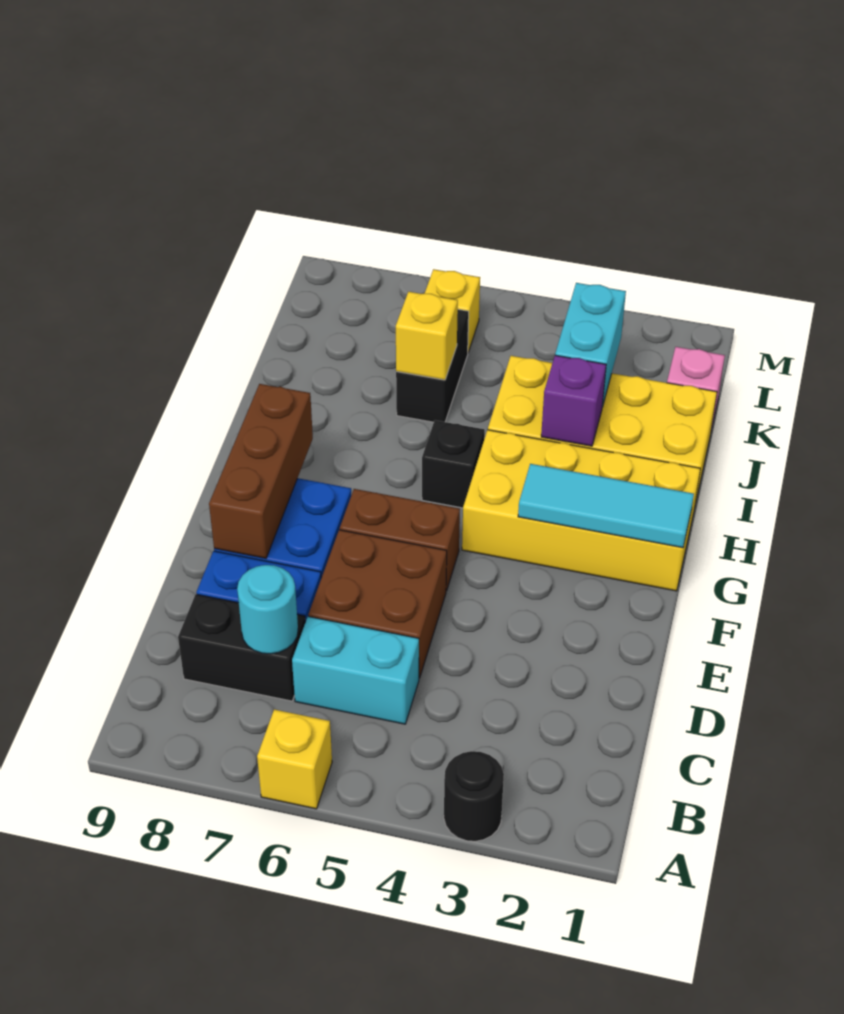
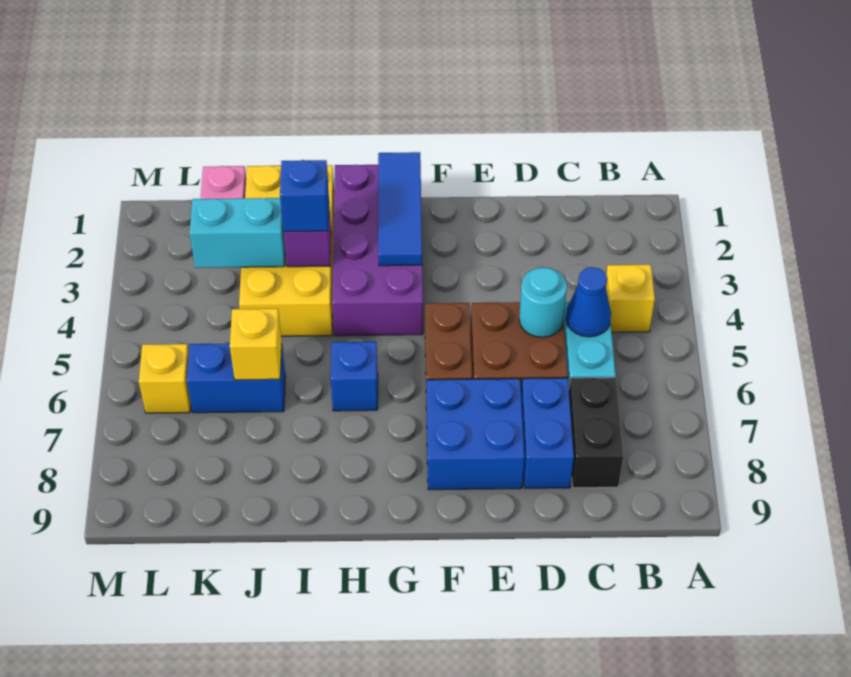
black round brick A3 level 1 -> none
yellow brick A6 level 1 -> yellow brick B4 level 1
none -> blue cone C5 level 2
cyan round brick C7 level 2 -> cyan round brick D5 level 2
brown brick E8:G8 level 2 -> none
yellow brick G1:H4 level 1 -> purple brick G1:H4 level 1
cyan tile G1:G3 level 2 -> blue tile G1:G3 level 2
black brick H5 level 1 -> none
none -> blue brick H6 level 1
none -> blue brick I3 level 3
black brick J6:K6 level 1 -> blue brick J6:K6 level 1

